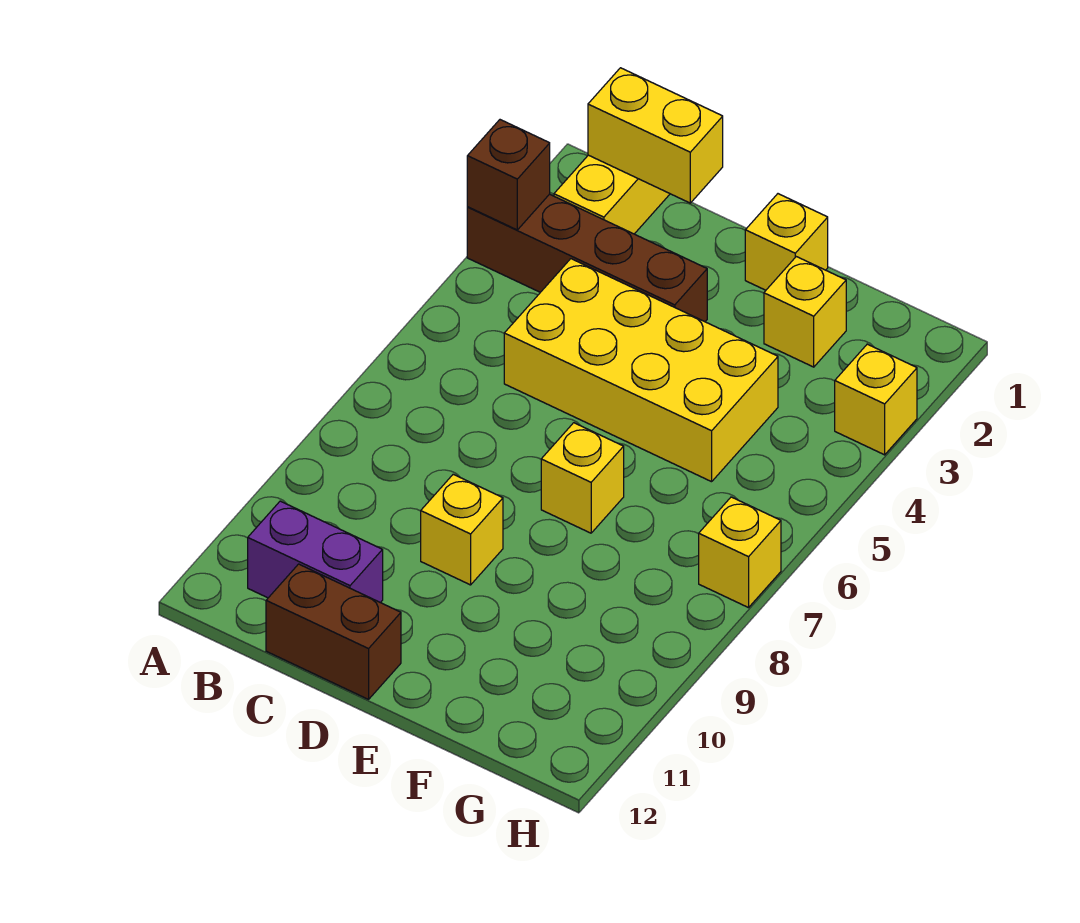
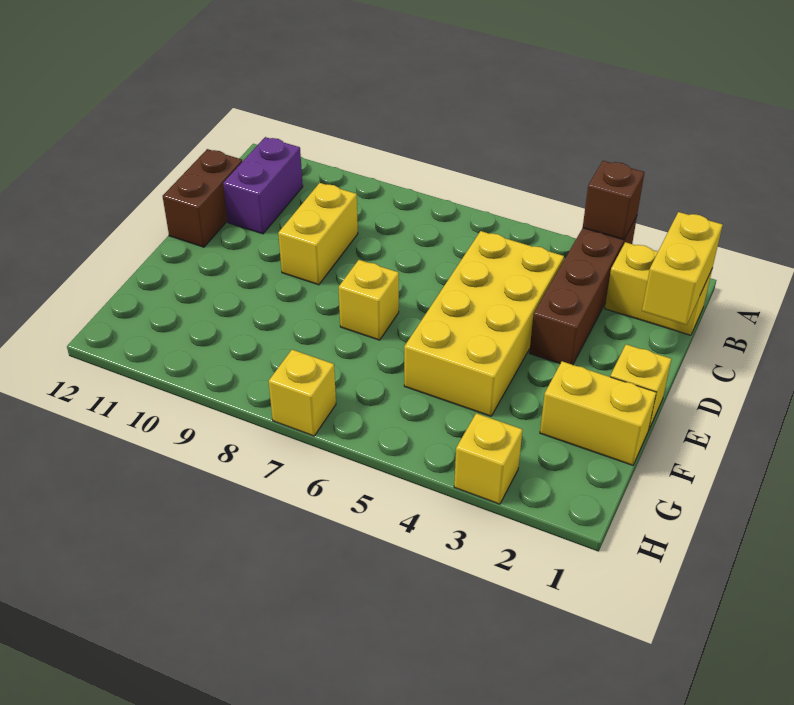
yellow brick D9 level 1 -> yellow brick C9:D9 level 1
yellow brick F2 level 1 -> yellow brick F1:F2 level 1

